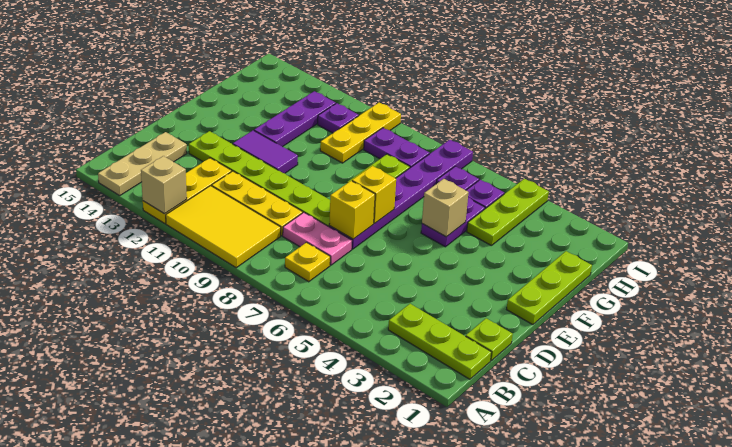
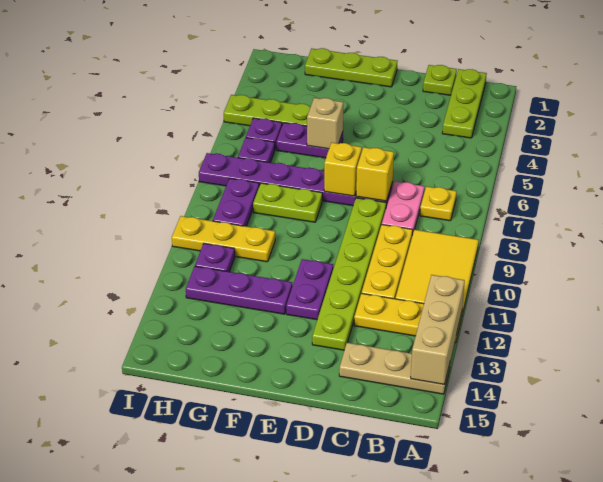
tan brick A12 level 2 -> tan brick A12:A14 level 2
purple tile E11:E12 level 1 -> purple plate E11:E12 level 1

